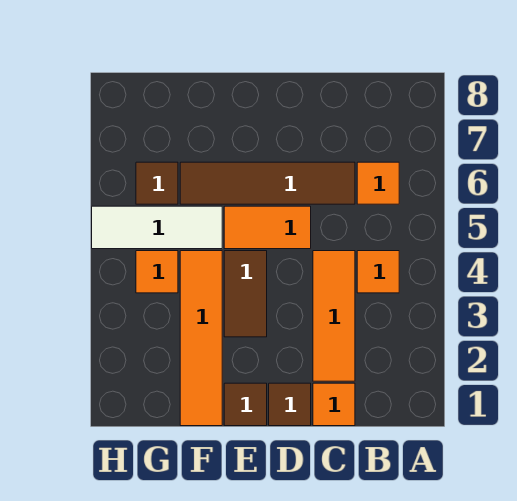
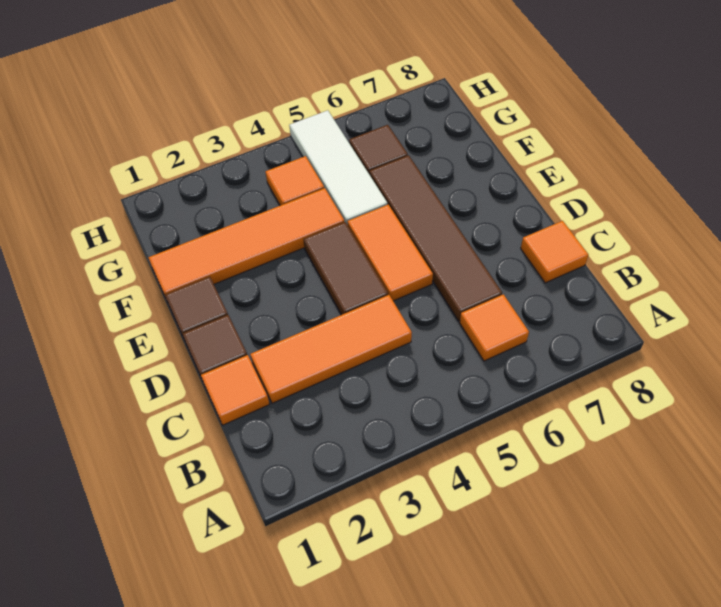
orange tile B4 level 1 -> orange tile C8 level 1
brown tile E3:E4 level 1 -> brown tile D4:E4 level 1

